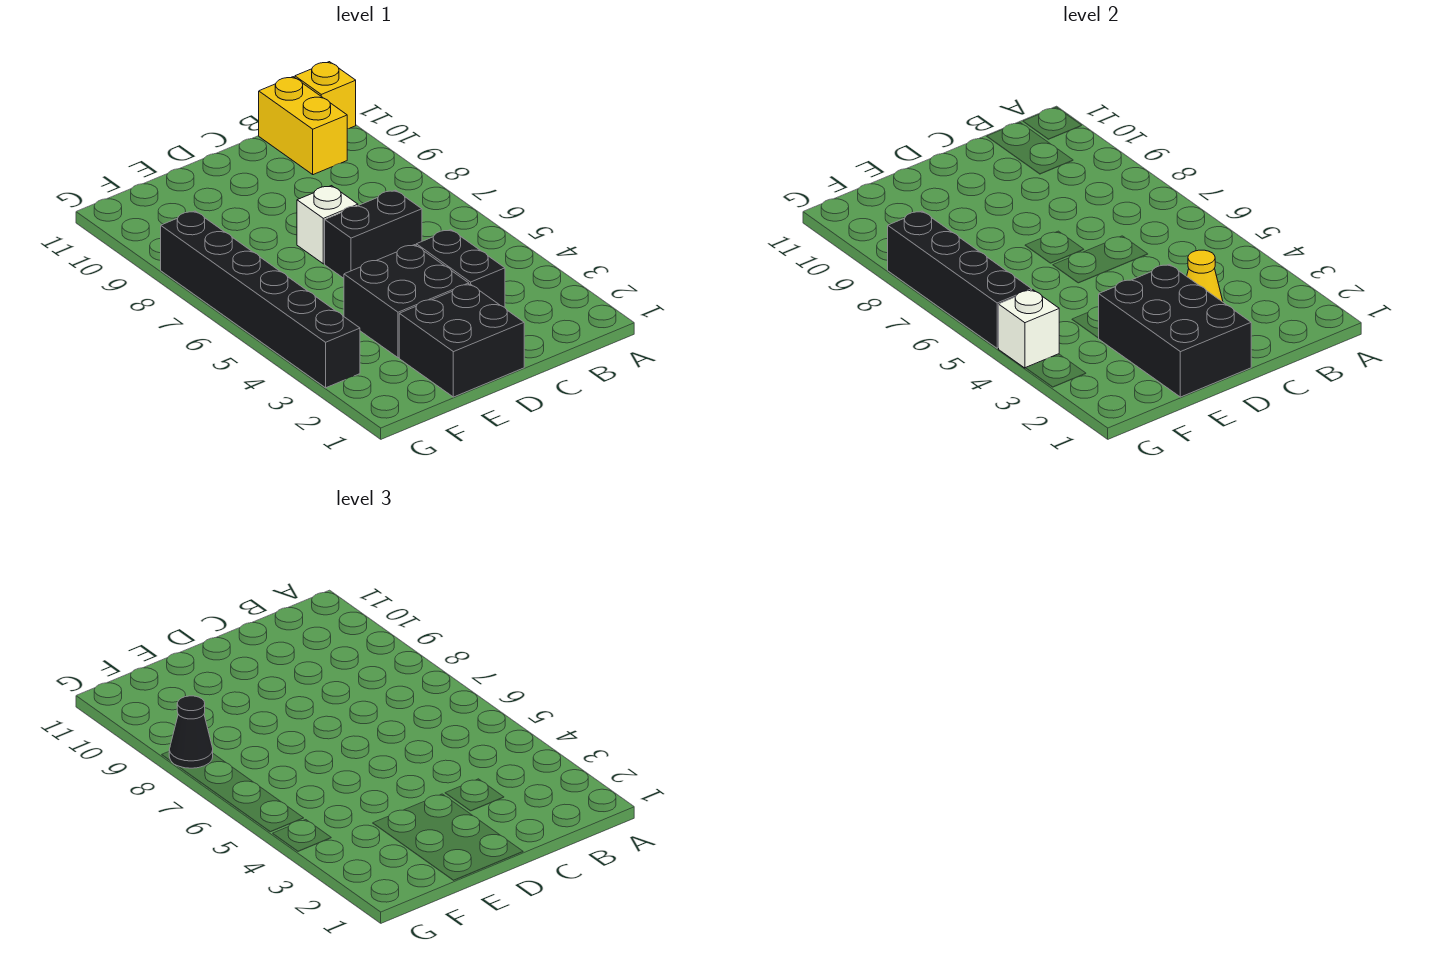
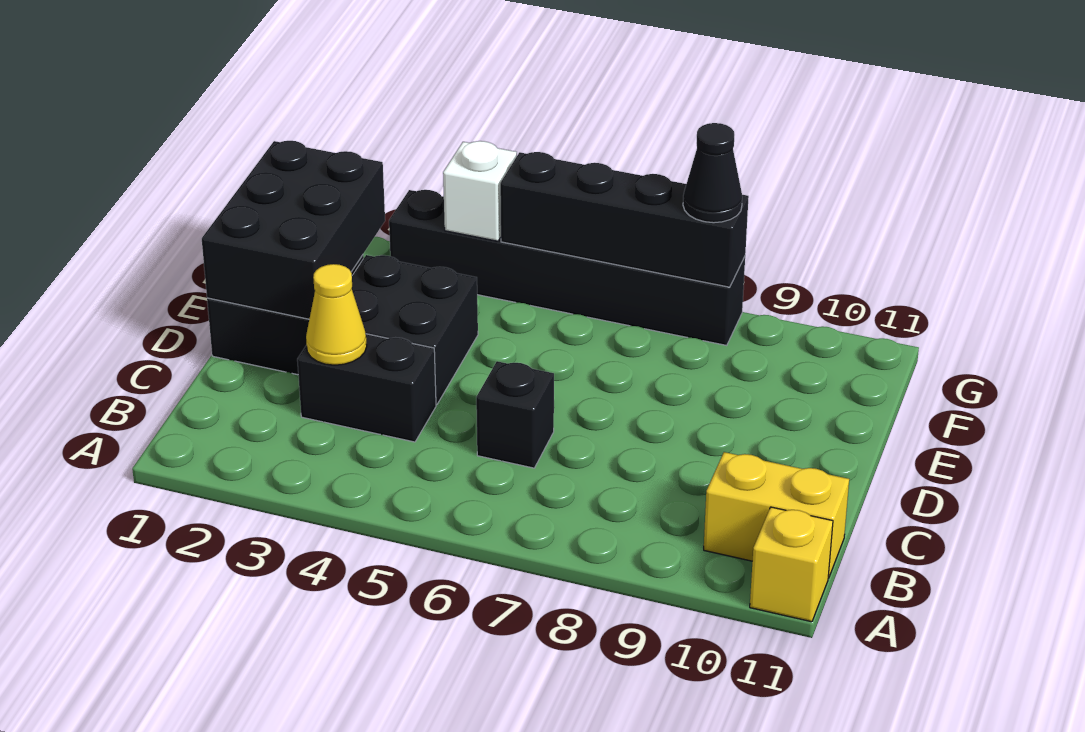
black brick C6:D6 level 1 -> black brick C6 level 1
black brick D1:E3 level 2 -> black brick D1:F2 level 2
white brick D7 level 1 -> none

